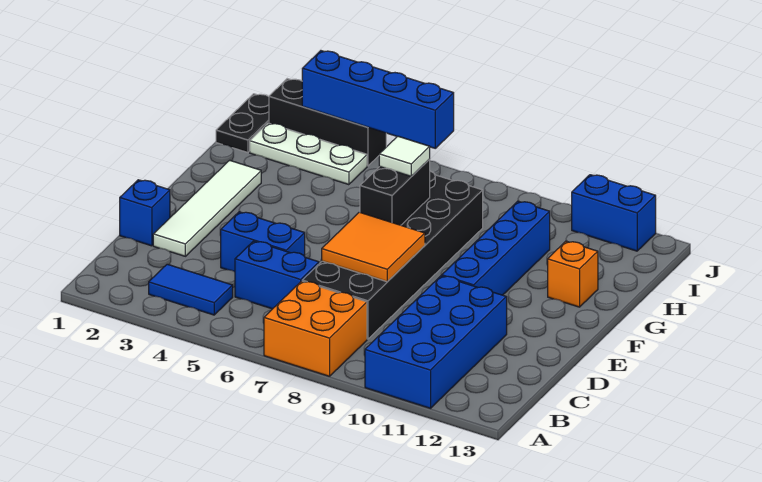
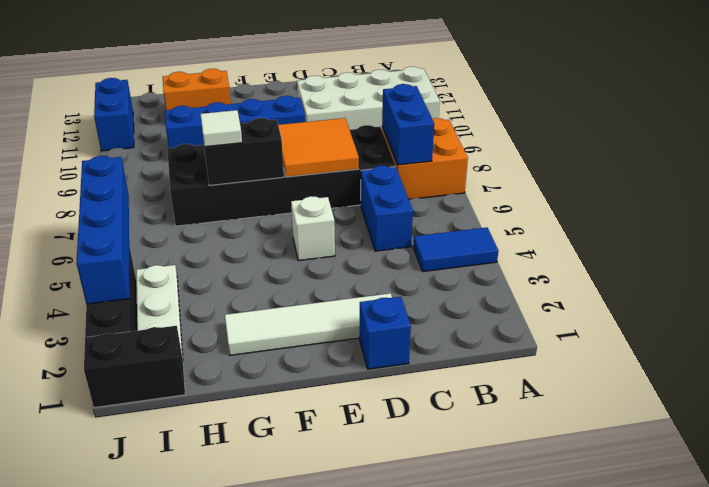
blue brick A10:D11 level 1 -> white brick A10:D11 level 1
blue tile B3:B4 level 1 -> blue tile A4:B4 level 1
blue brick D4:D5 level 1 -> blue brick B7:B8 level 2
none -> white brick E5 level 1
orange brick G12 level 1 -> orange brick G12:H12 level 1
black plate I1:J1 level 1 -> black brick I1:J1 level 1

